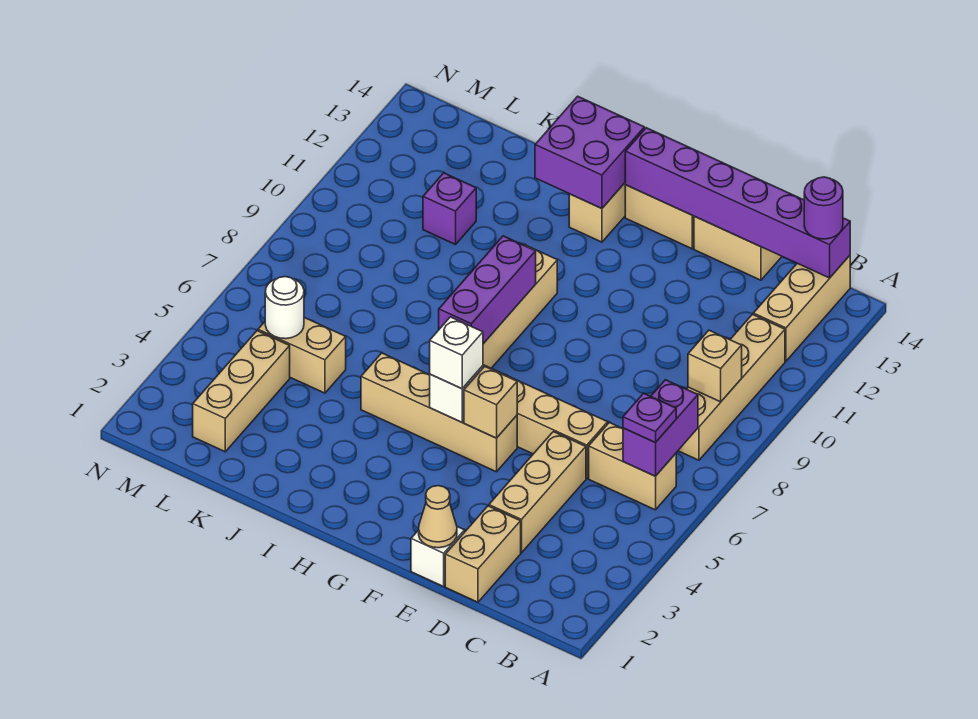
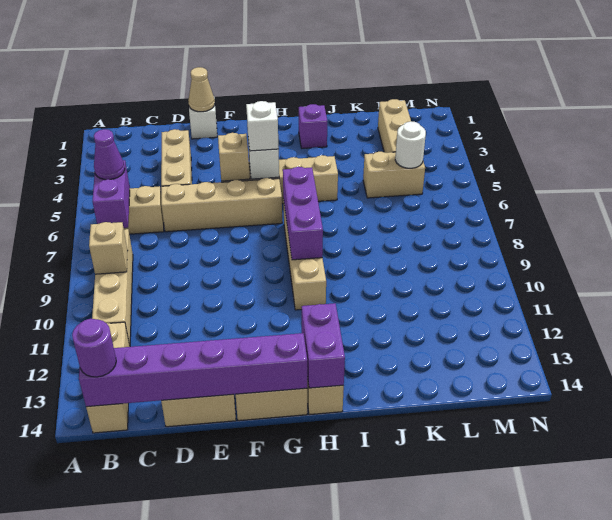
purple plate B6 level 3 -> purple cone B6 level 3
tan brick D1:D2 level 1 -> none
purple brick H13:I14 level 2 -> purple brick H13:H14 level 2
purple brick K11 level 1 -> purple brick I2 level 1

